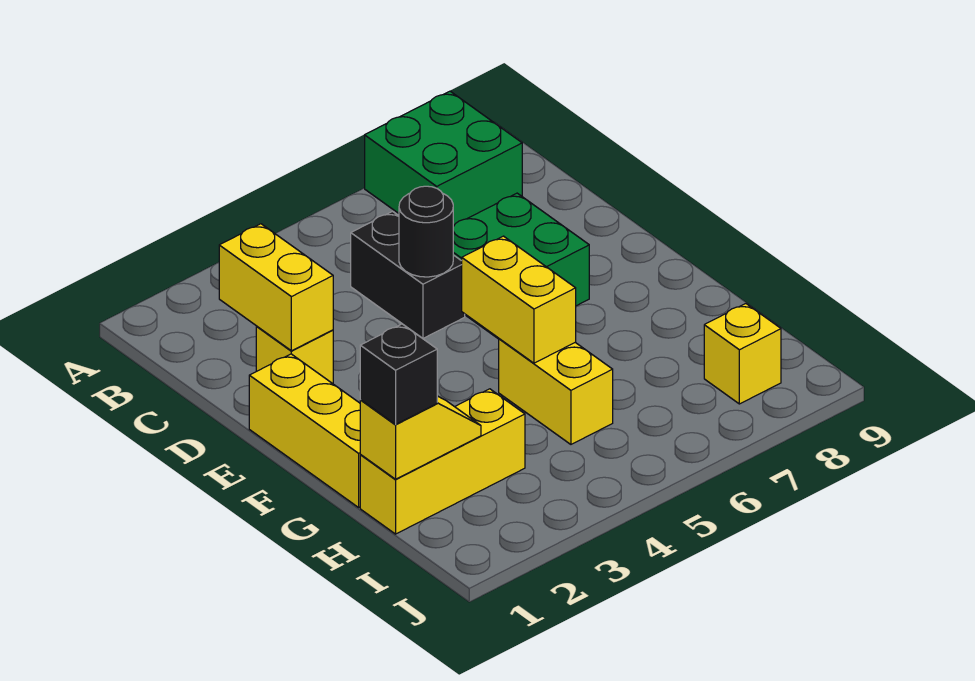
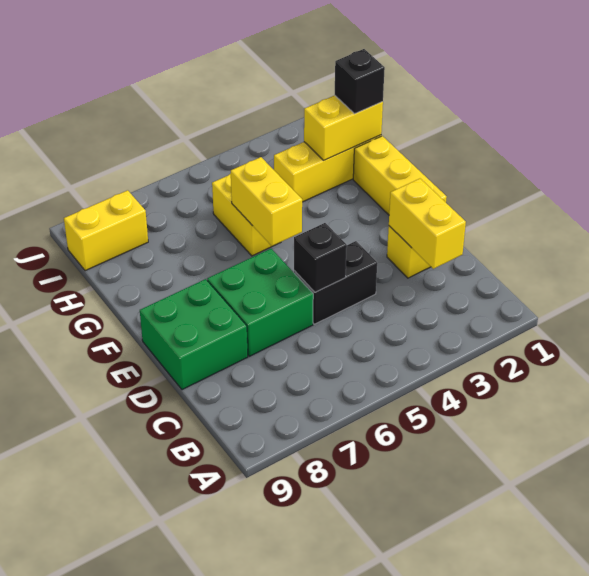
green brick A7:B8 level 1 -> green brick D8:E9 level 1
black brick C5:D5 level 1 -> black brick D4:D5 level 1
black round brick D5 level 2 -> black brick D5 level 2
yellow slope H1:H2 level 2 top 1 -> yellow brick H1:H2 level 2
yellow brick I8 level 1 -> yellow brick I8:I9 level 1

